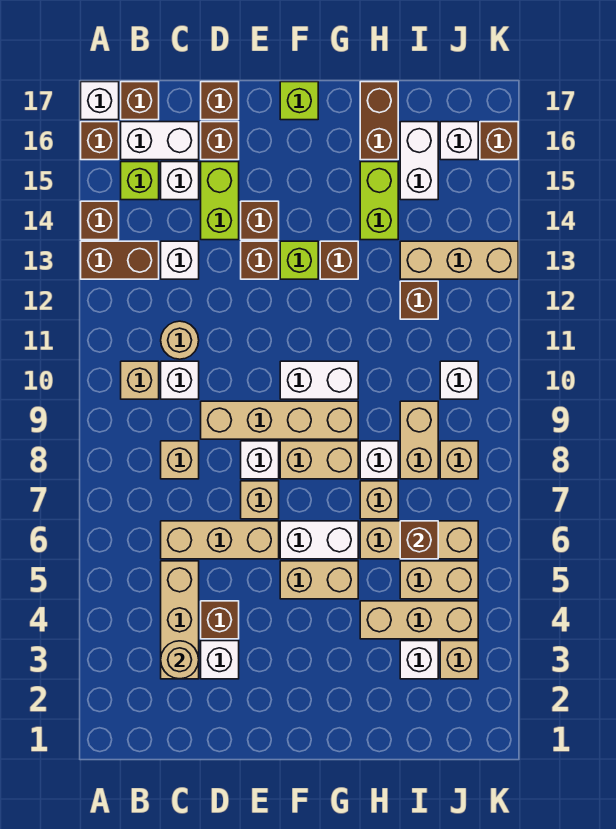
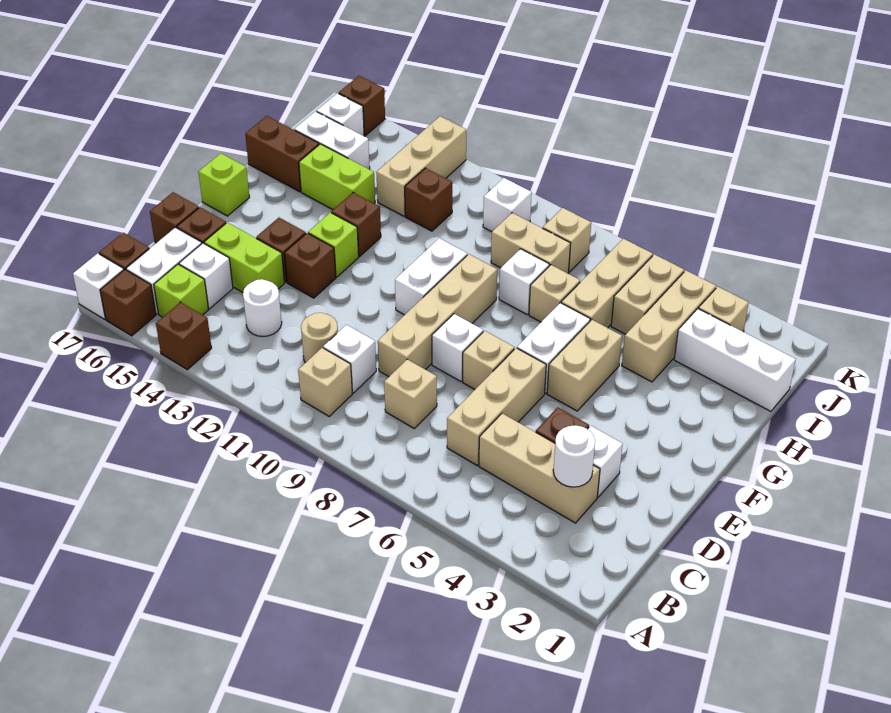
brown brick A13:B13 level 1 -> none
tan round brick C3 level 2 -> white round brick C3 level 2
white brick C13 level 1 -> white round brick C13 level 1
tan brick F8:G8 level 1 -> none
white brick I3 level 1 -> white brick I1:I3 level 1
brown brick I6 level 2 -> none

